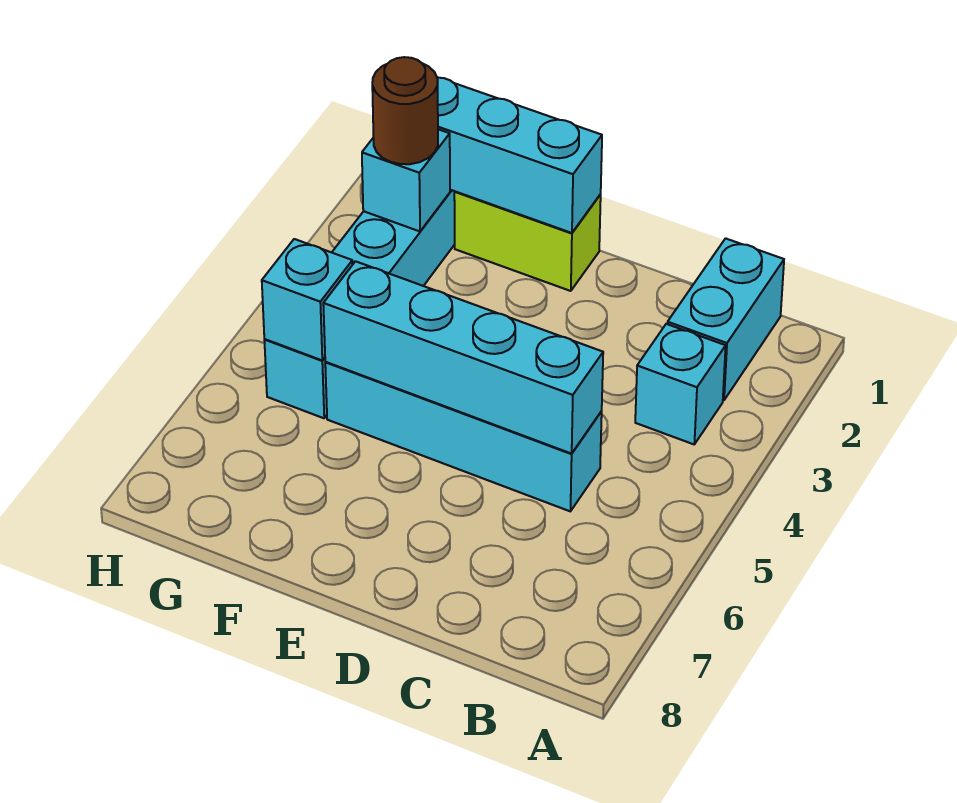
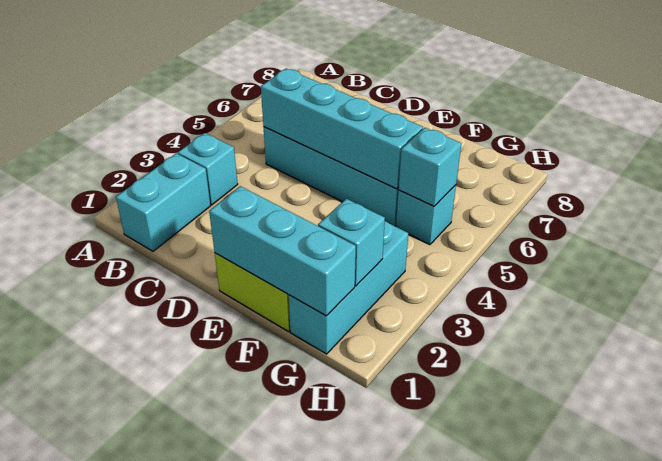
brown round brick G2 level 3 -> none

